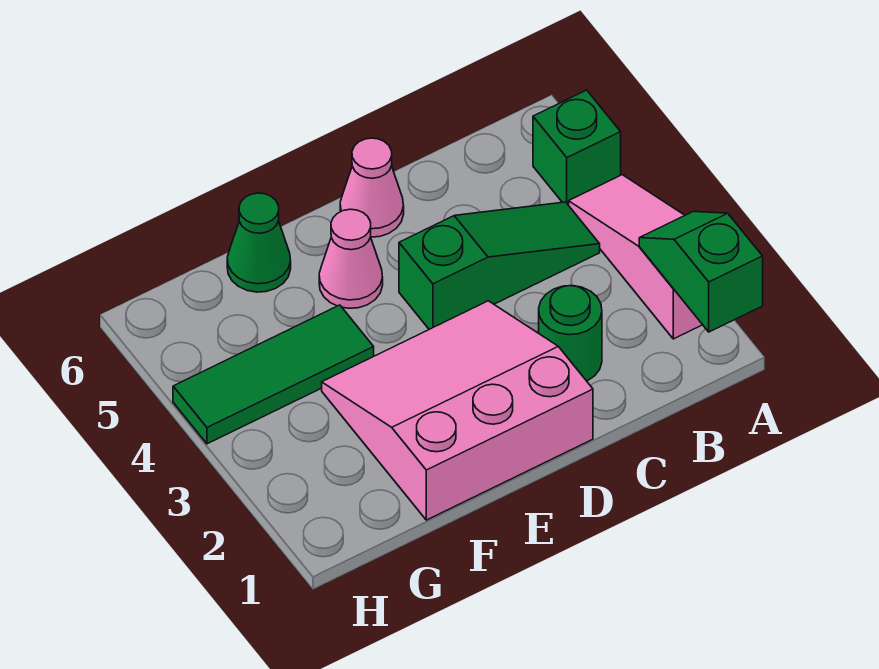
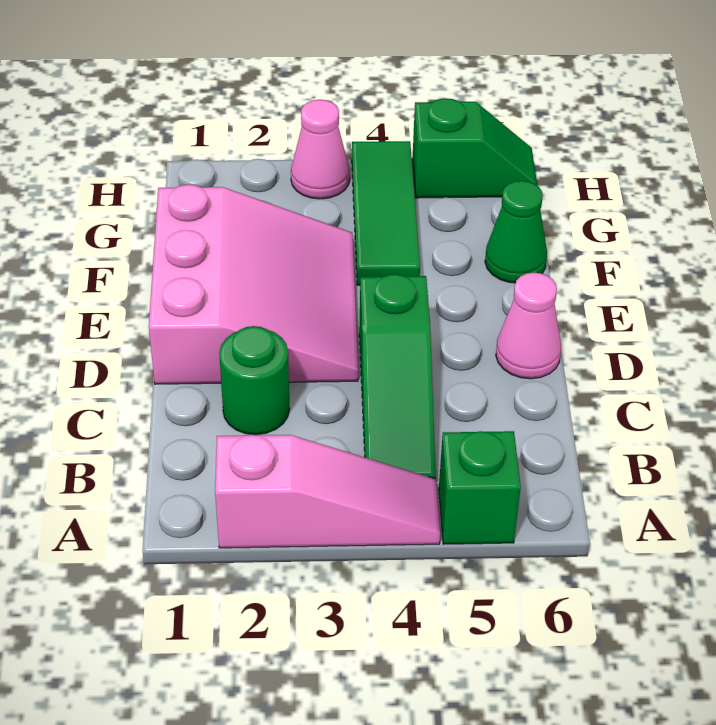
green slope A1:A2 level 2 top 1 -> green slope H5:H6 level 1 top 5
pink cone E5 level 1 -> pink cone H3 level 1

